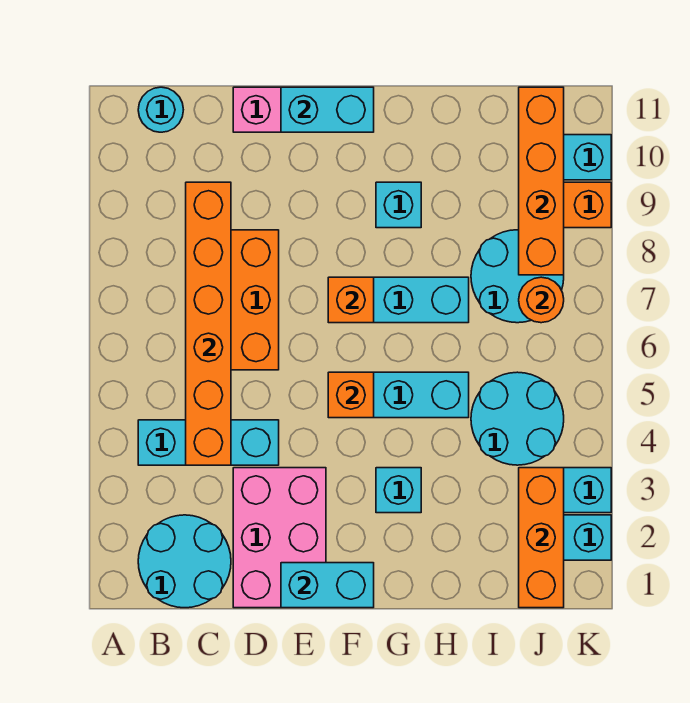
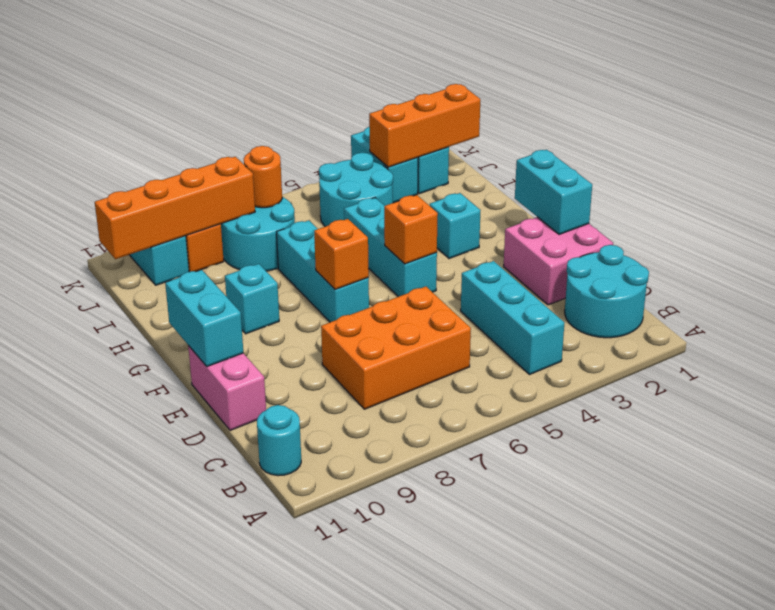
orange brick C4:C9 level 2 -> none
pink brick D1:E3 level 1 -> pink brick D1:E2 level 1

